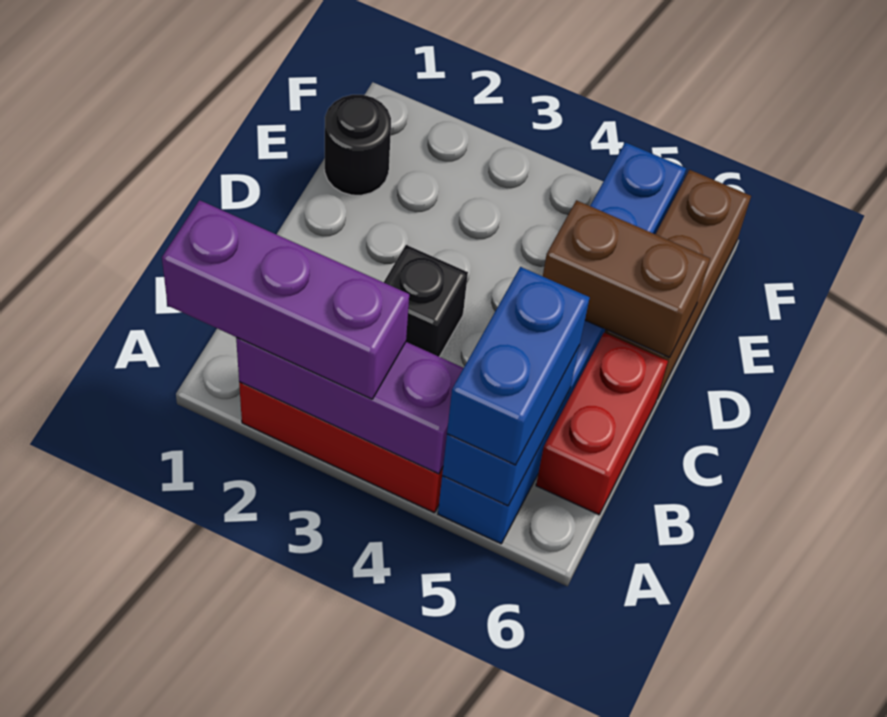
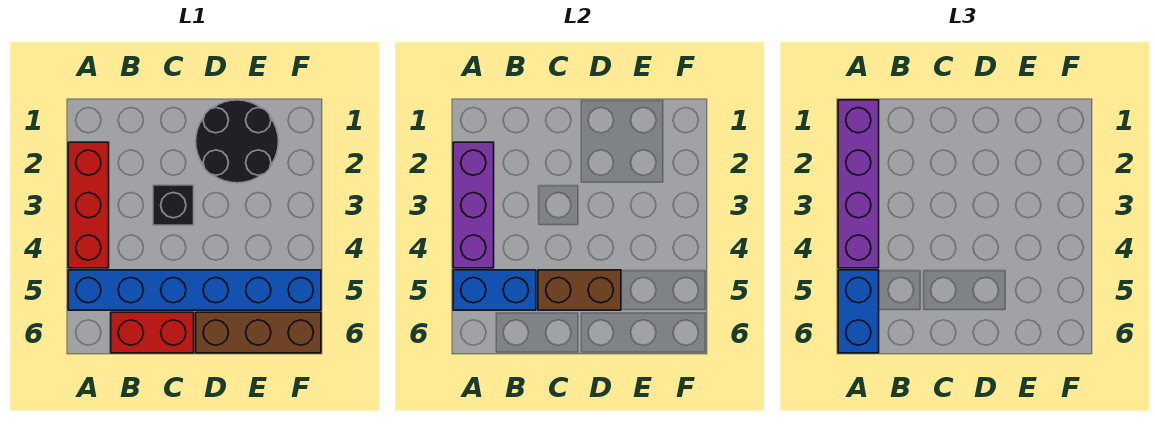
purple brick A1:A3 level 3 -> purple brick A1:A4 level 3
blue brick A5:B5 level 3 -> blue brick A5:A6 level 3
brown brick D5:D6 level 2 -> brown brick C5:D5 level 2
black round brick E1 level 1 -> black round brick D1:E2 level 1

